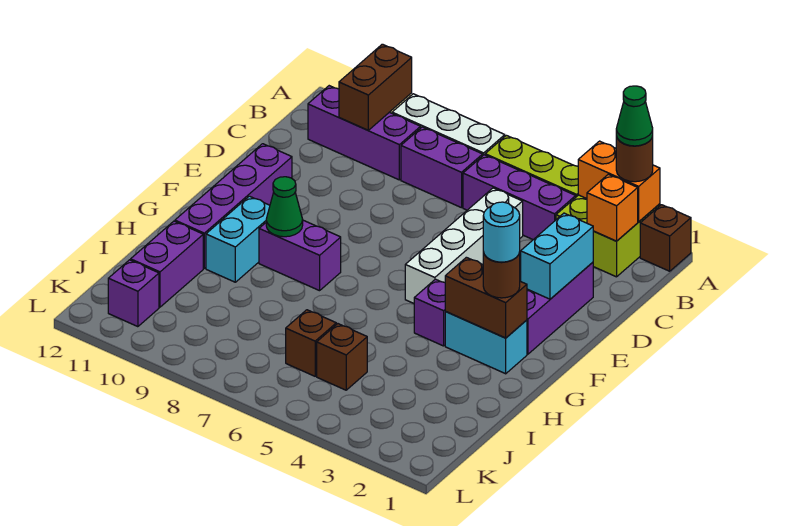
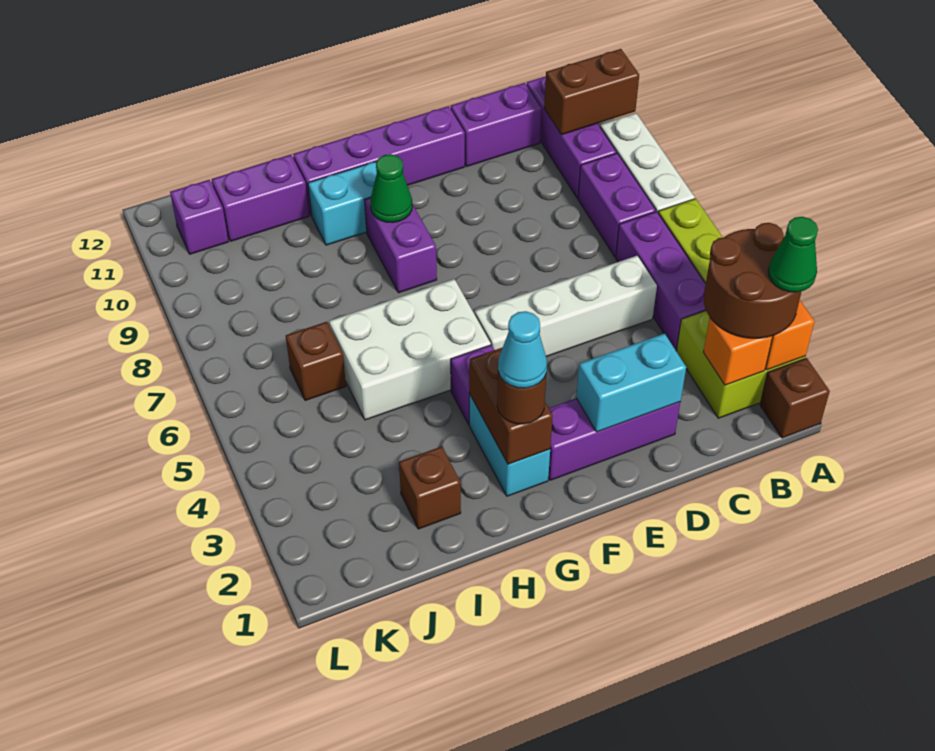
brown round brick A2 level 3 -> brown round brick A2:B3 level 3
none -> purple brick C11:D11 level 1
cyan round brick G2 level 4 -> cyan cone G2 level 4
none -> white brick G5:I6 level 1
brown brick J5 level 1 -> brown brick I2 level 1

